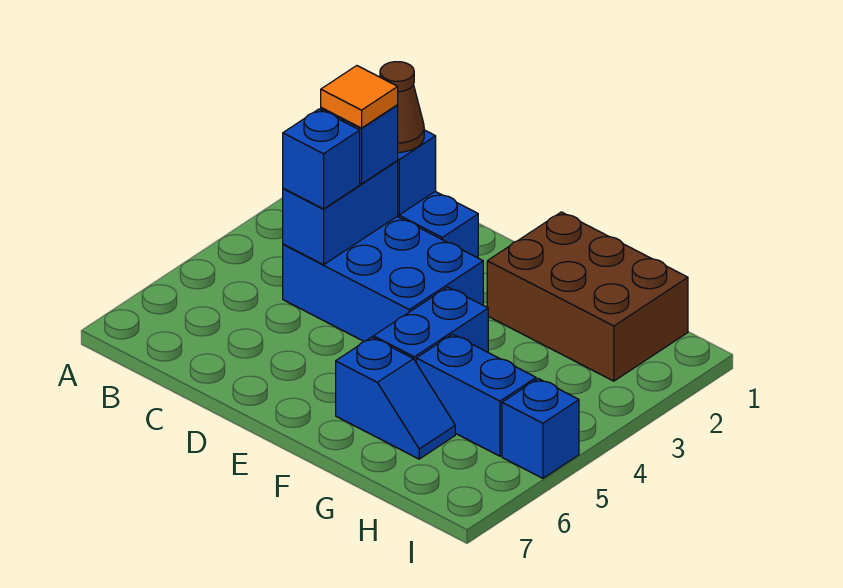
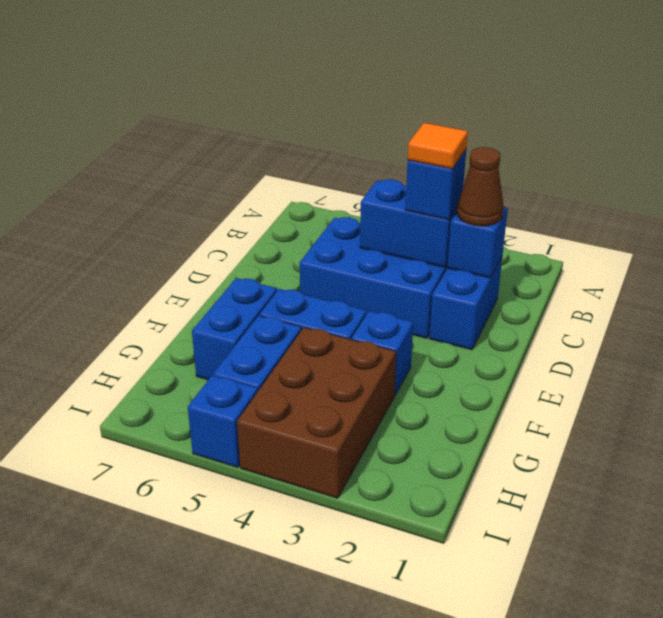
blue brick C3:E4 level 1 -> blue brick C3:D5 level 1
blue brick C4 level 3 -> blue brick F3 level 1
brown brick F1:H2 level 1 -> brown brick G3:I4 level 1
blue slope F6:G6 level 1 top F -> blue brick F6:G6 level 1

